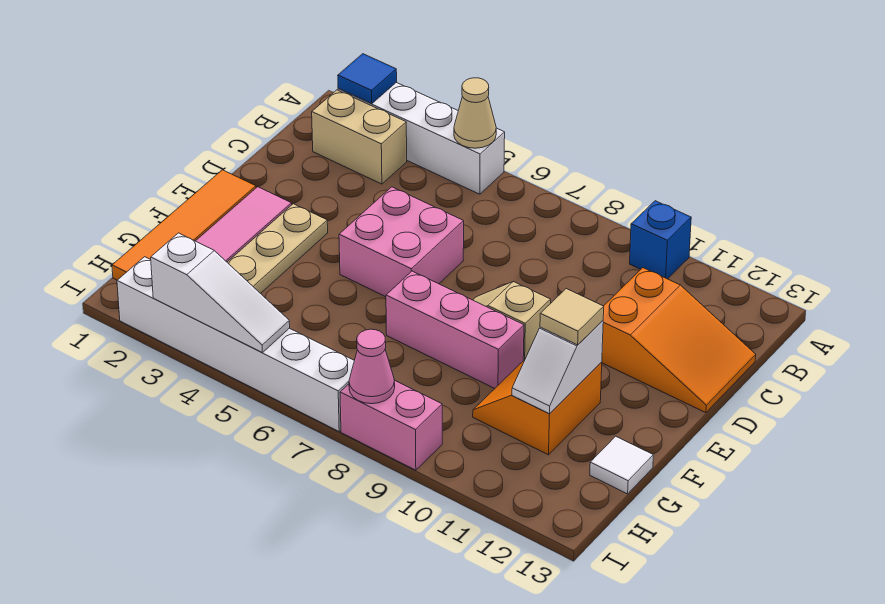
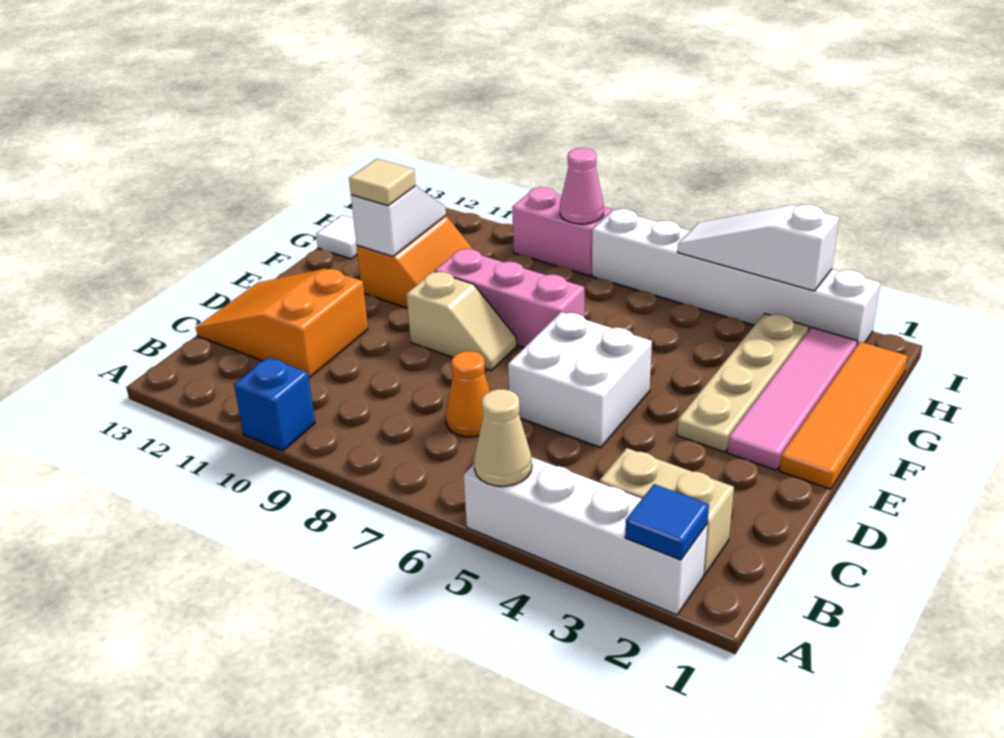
none -> orange cone C7 level 1
pink brick D5:E6 level 1 -> white brick D5:E6 level 1

